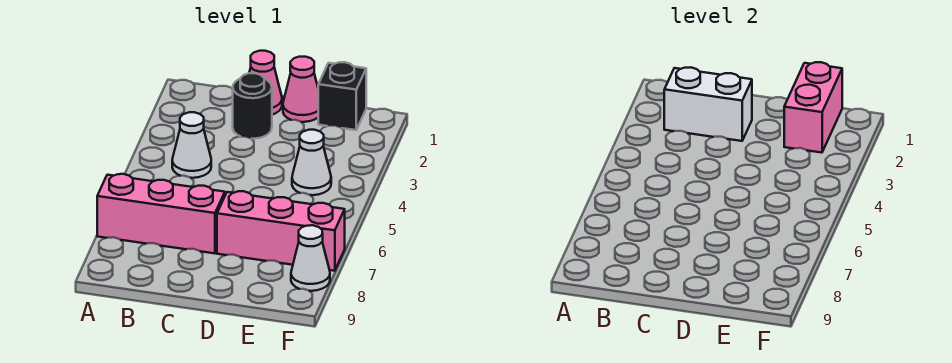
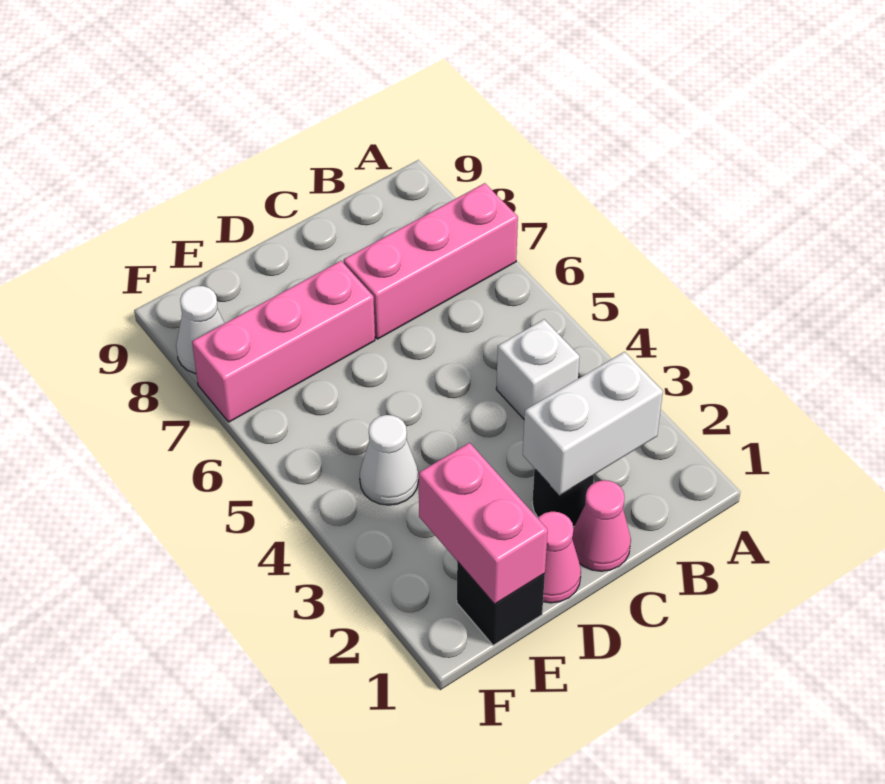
white cone B4 level 1 -> white brick B4 level 1

